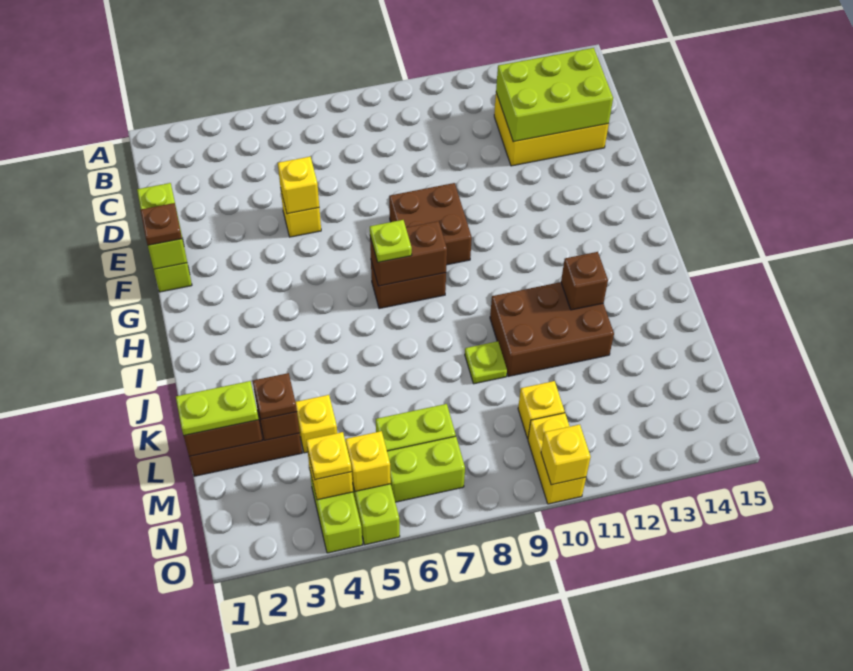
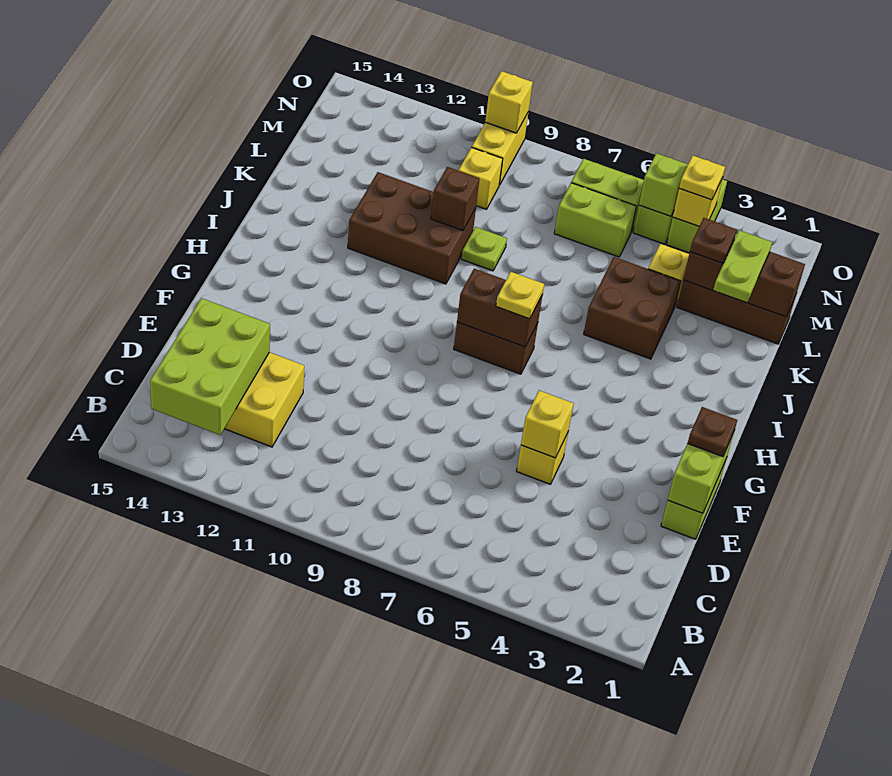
lime brick C12:D14 level 2 -> lime brick B13:D14 level 2
brown brick F8:G9 level 1 -> brown brick J4:K5 level 1
lime plate H7 level 3 -> yellow plate H7 level 3
brown brick J12 level 2 -> brown brick K10 level 2
lime plate L1:L2 level 3 -> lime plate K2:L2 level 3
yellow brick N5 level 2 -> lime brick N5 level 2

